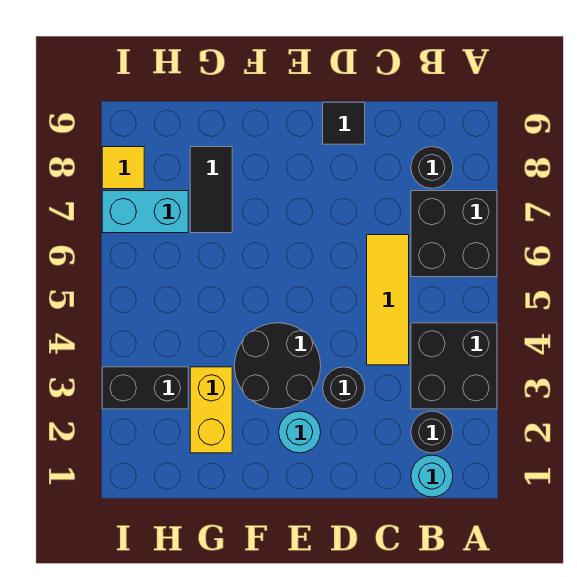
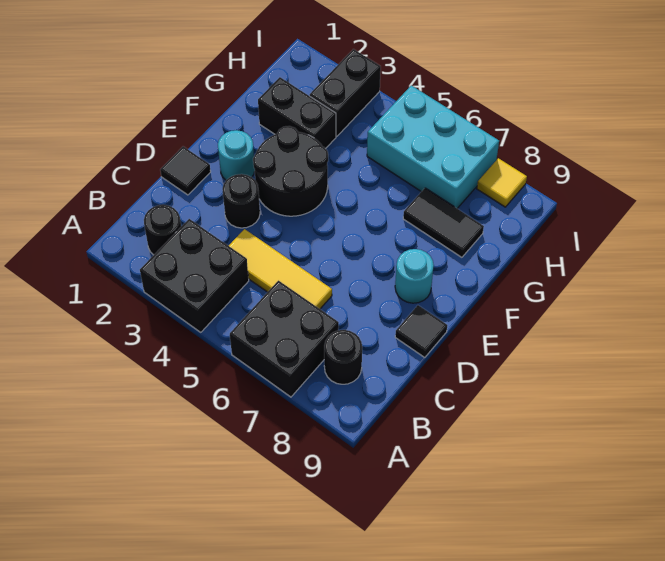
cyan round brick B1 level 1 -> cyan round brick E8 level 1
none -> black tile D1 level 1
yellow brick G2:G3 level 1 -> black brick G2:G3 level 1
cyan brick H7:I7 level 1 -> cyan brick H5:I7 level 1

